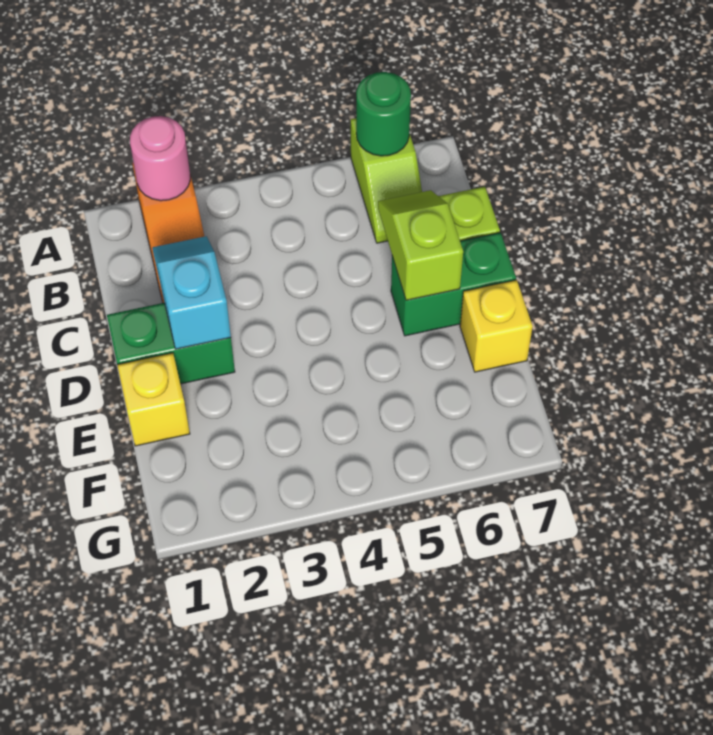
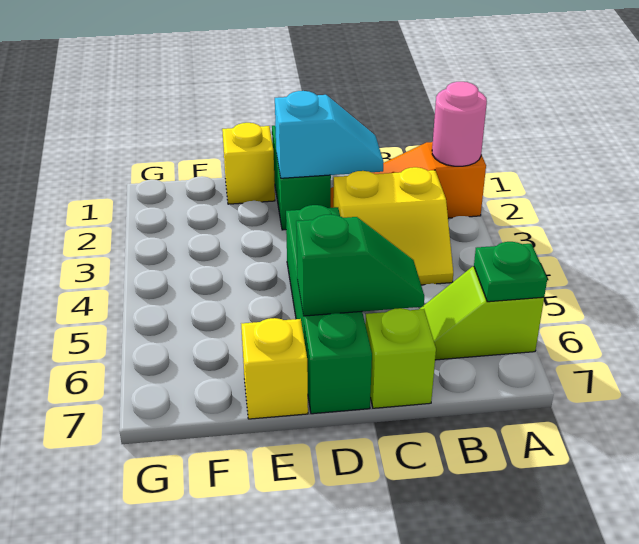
green round brick A6 level 2 -> green plate A6 level 2
none -> yellow slope B3:C4 level 1 top 3
lime slope C6:D6 level 2 top D -> green slope C6:D6 level 2 top D
green brick D6:D7 level 1 -> green brick D4:D7 level 1

